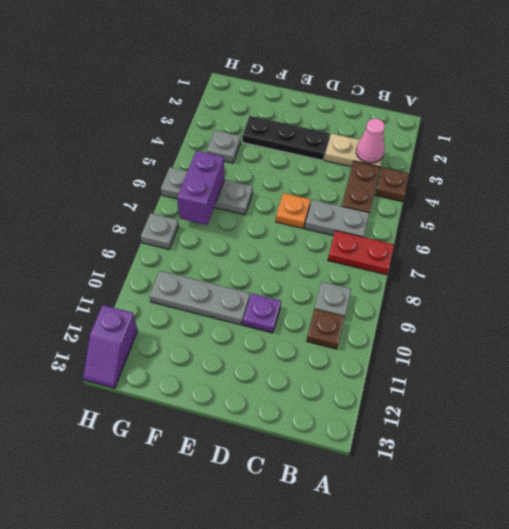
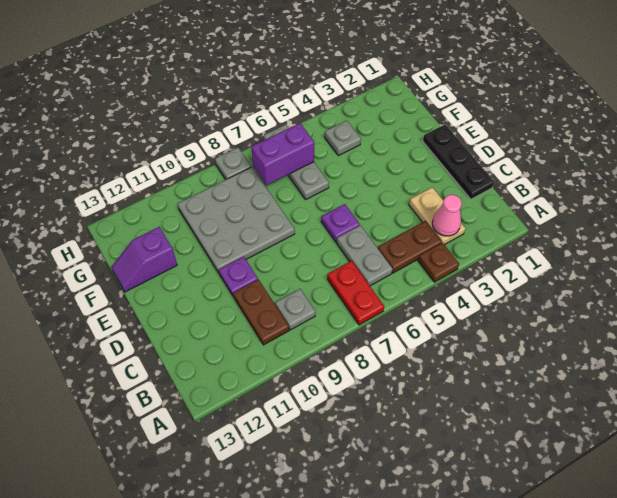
brown plate B10 level 1 -> brown plate B10:C10 level 1
black plate D3:F3 level 1 -> black plate C1:E1 level 1
orange plate D6 level 1 -> purple plate D6 level 1
grey plate E10:G10 level 1 -> grey plate E8:G10 level 1
purple slope H12:H13 level 1 top 12 -> purple slope F12:F13 level 1 top 12

